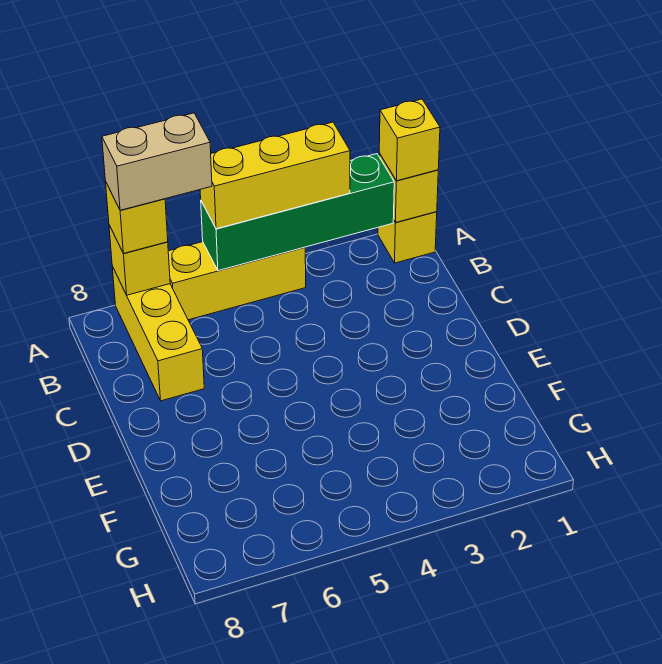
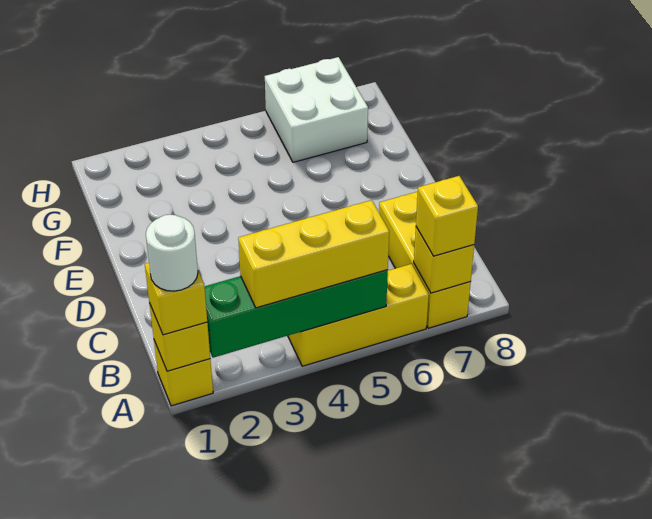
none -> white round brick A1 level 4
tan brick A6:A7 level 4 -> none
none -> white brick G6:H7 level 1

